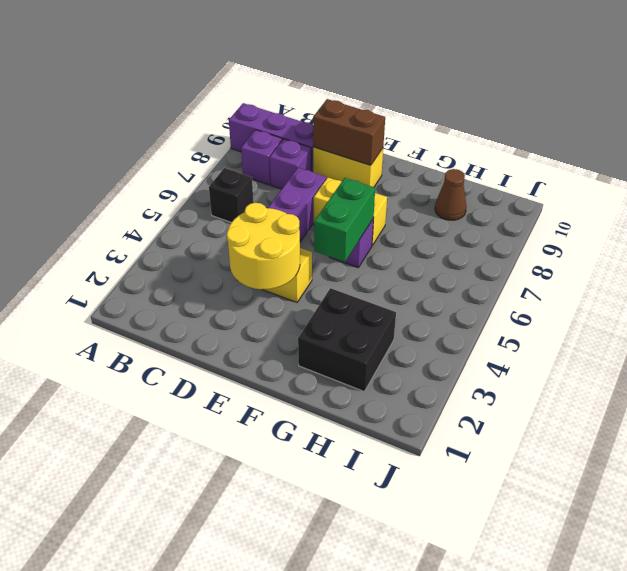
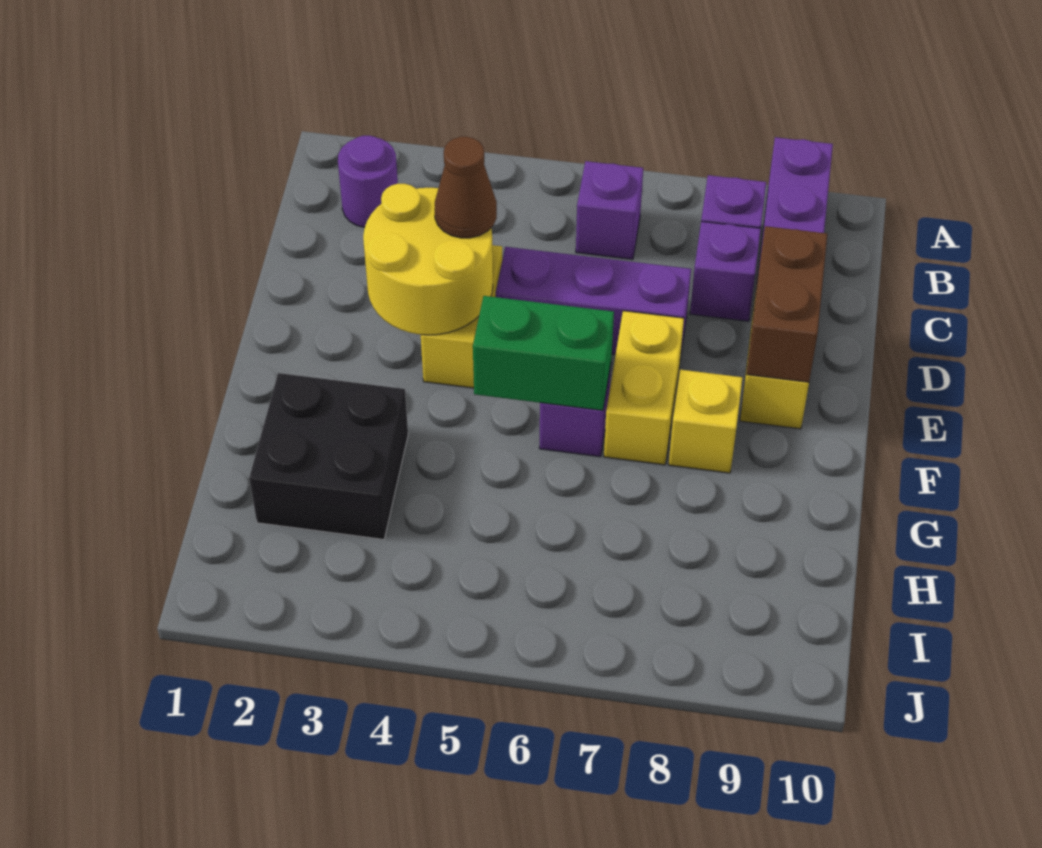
none -> purple round brick B2 level 1
black brick B6 level 1 -> purple brick B6 level 1
none -> yellow brick F8 level 1
brown cone H9 level 1 -> brown cone D4 level 3

